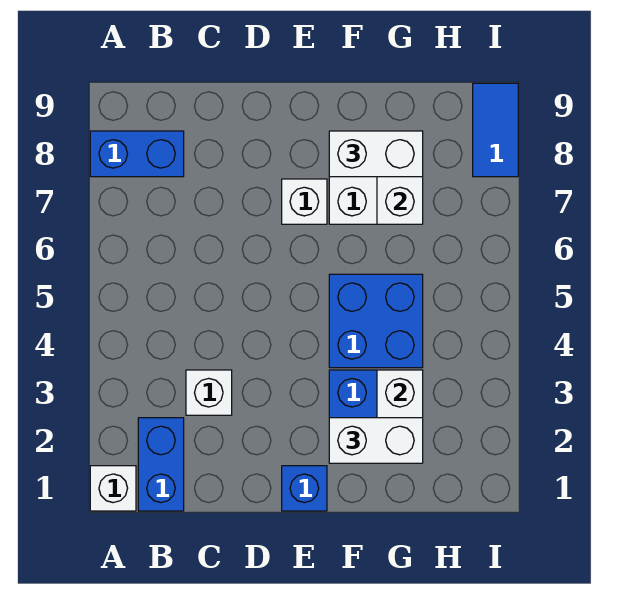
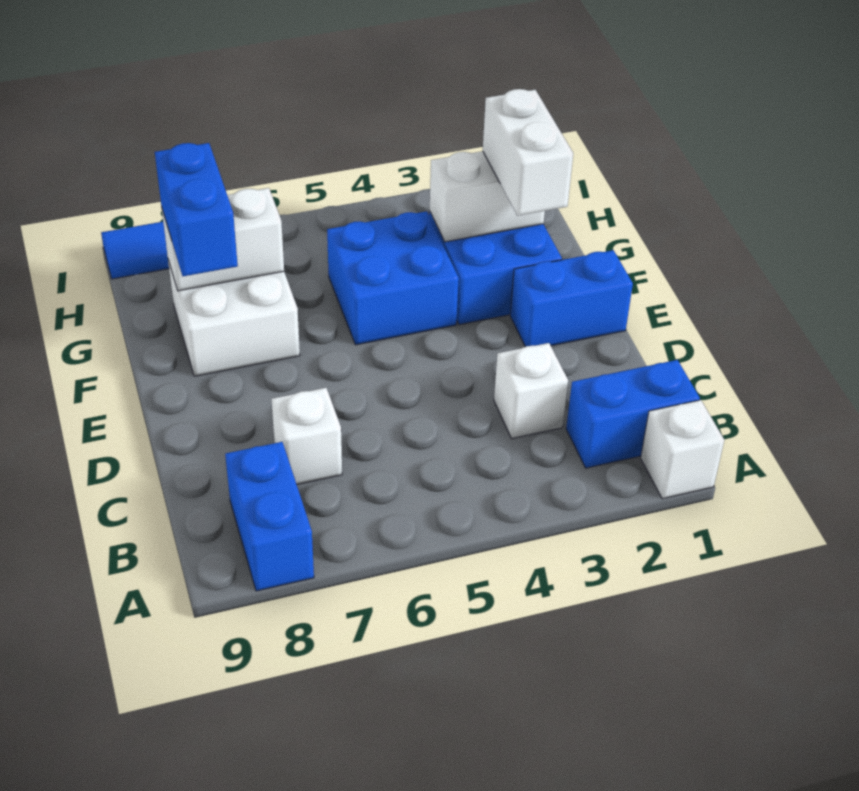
blue brick E1 level 1 -> blue brick E1:E2 level 1
white brick E7 level 1 -> white brick C7 level 1
white brick F8:G8 level 3 -> blue brick F8:G8 level 3

